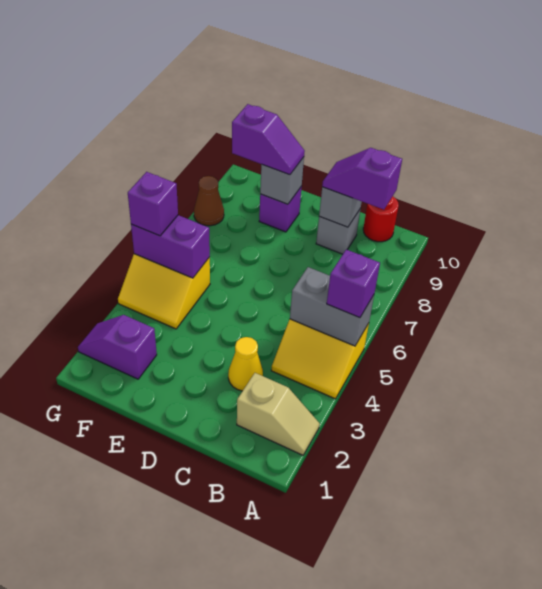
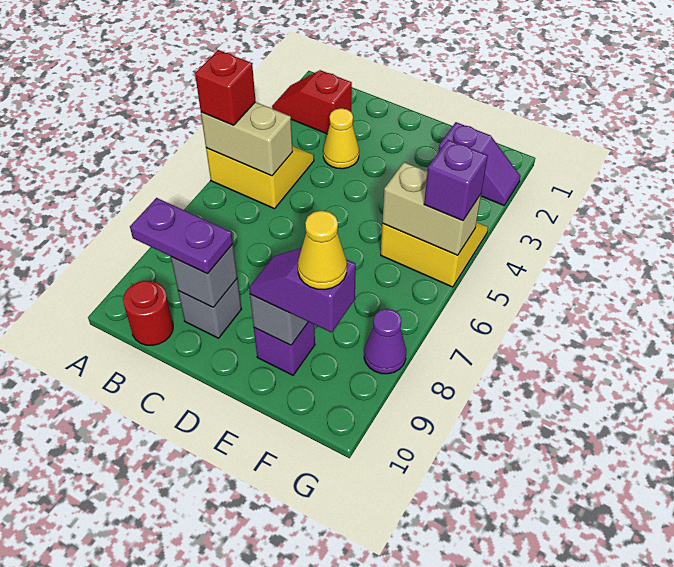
tan slope A2:B2 level 1 top B -> red slope A2:B2 level 1 top B
grey brick A5:B5 level 2 -> tan brick A5:B5 level 2
purple brick A5 level 3 -> red brick A5 level 3
purple slope B9:C9 level 3 top B -> purple plate B9:C9 level 3
purple brick F5:G5 level 2 -> tan brick F5:G5 level 2
none -> yellow cone F9 level 4
brown cone G8 level 1 -> purple cone G8 level 1

